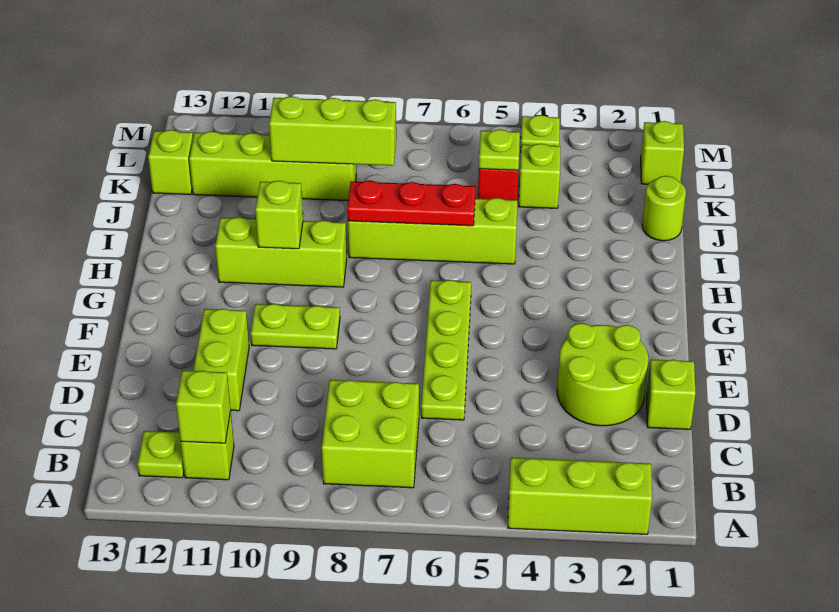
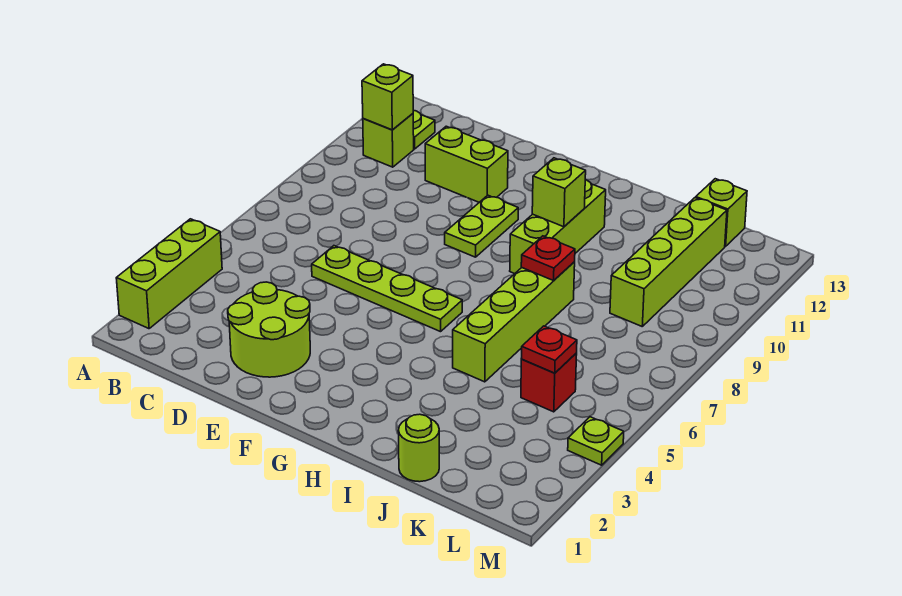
lime brick B7:C8 level 1 -> none
lime brick D1 level 1 -> none
red plate I6:I8 level 2 -> red plate I8 level 2
lime brick K4 level 1 -> none
lime plate K5 level 2 -> red plate K5 level 2
lime brick K8:K10 level 2 -> none
lime brick L1 level 1 -> none

